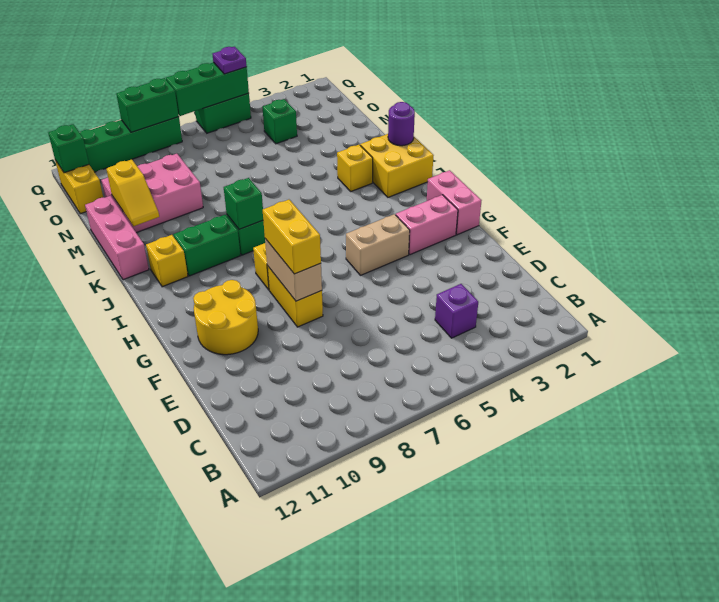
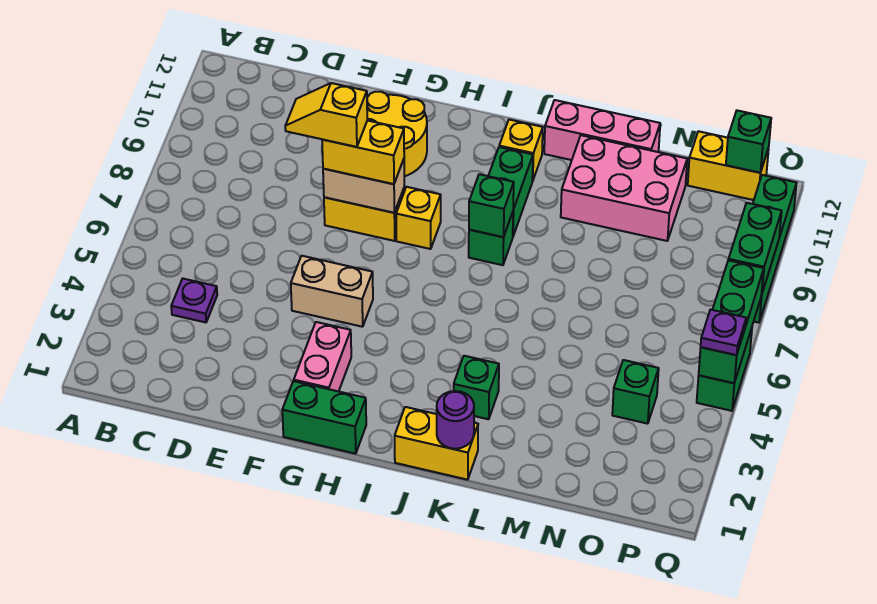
purple brick C4 level 1 -> purple plate C4 level 1
pink brick G1:H1 level 1 -> green brick G1:H1 level 1
tan brick G4:G5 level 1 -> tan brick F5:G5 level 1
yellow brick J1:K2 level 1 -> yellow brick J1:K1 level 1
yellow brick K3 level 1 -> green brick K3 level 1
yellow slope L11:M11 level 2 top M -> yellow slope E8:F8 level 4 top F
pink brick M9:N11 level 1 -> pink brick L10:N11 level 1

